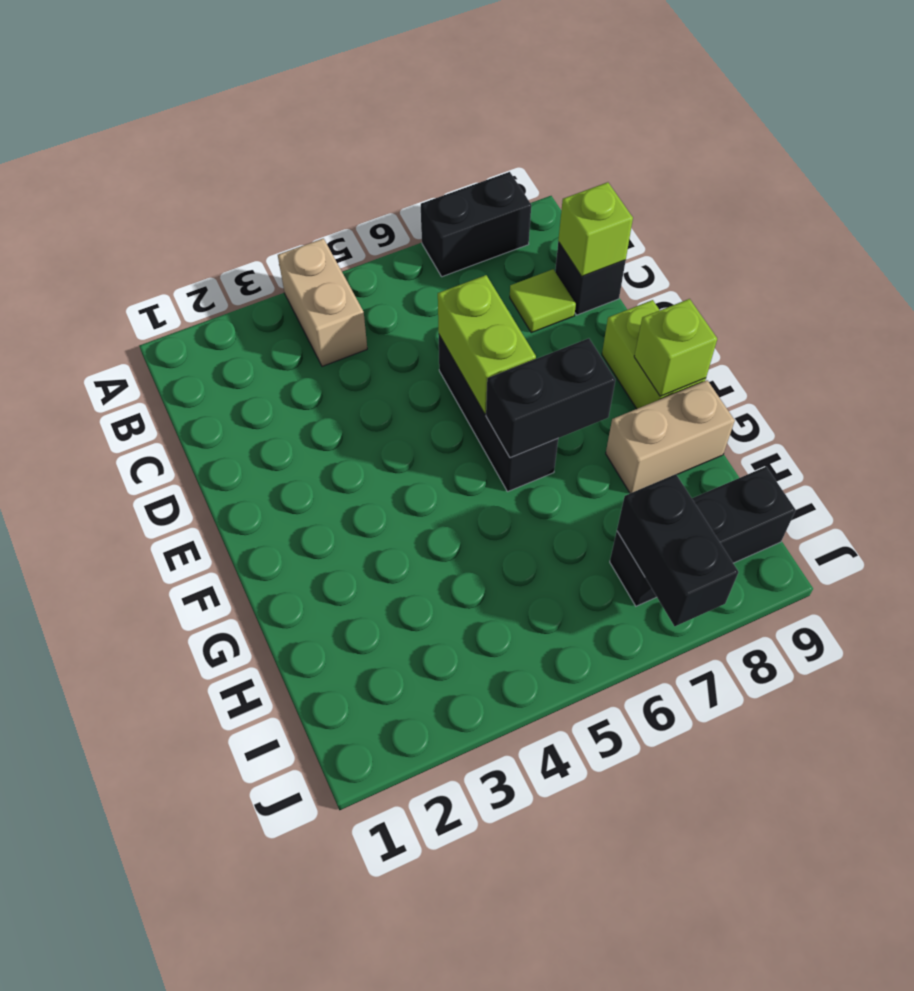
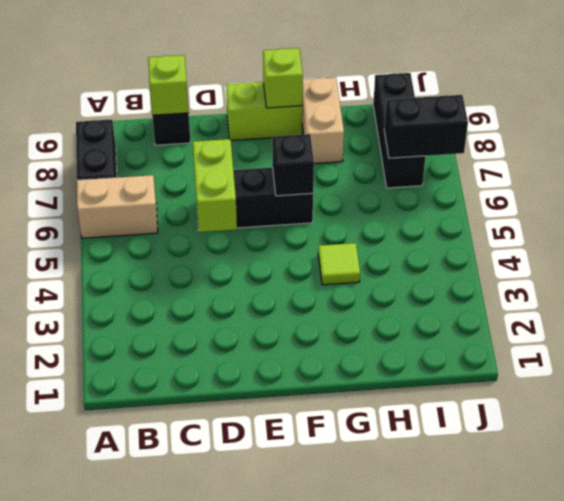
tan brick A4:B4 level 1 -> tan brick A6:B6 level 1
lime tile C8 level 1 -> lime tile G4 level 1
lime brick D6:E6 level 2 -> lime brick D5:D6 level 2
black brick F6:F7 level 2 -> black brick F6 level 2

